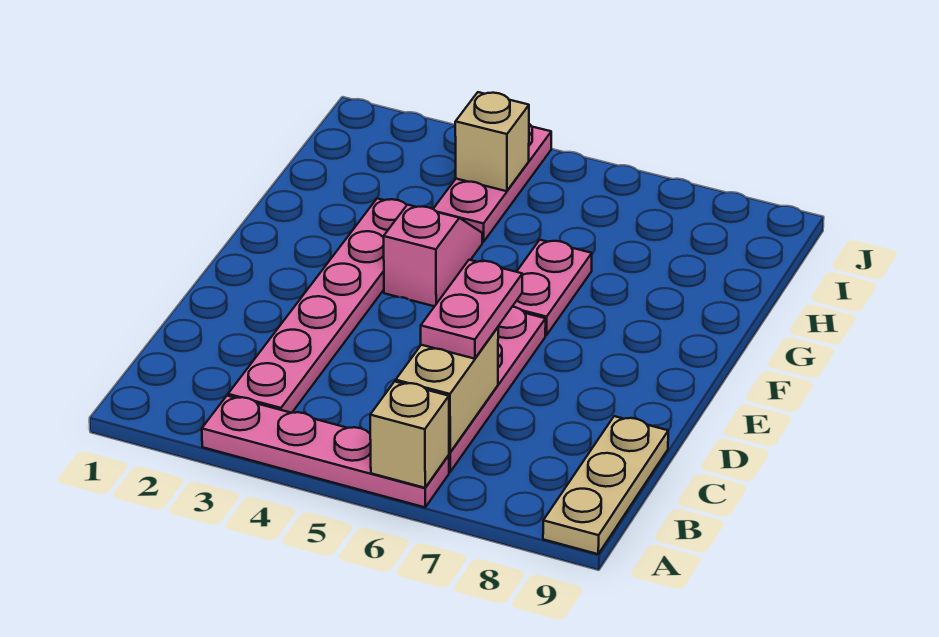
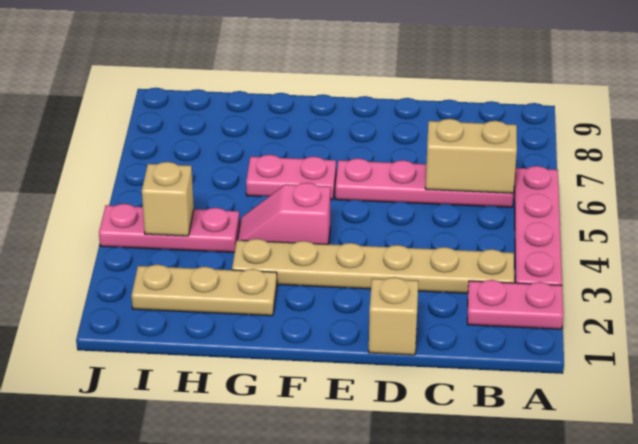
tan brick A6 level 2 -> tan brick D1 level 1
tan plate A9:C9 level 1 -> tan plate G2:I2 level 1
pink plate B3:G3 level 1 -> tan plate B3:G3 level 1
pink plate C6:D6 level 3 -> pink plate A2:B2 level 1

